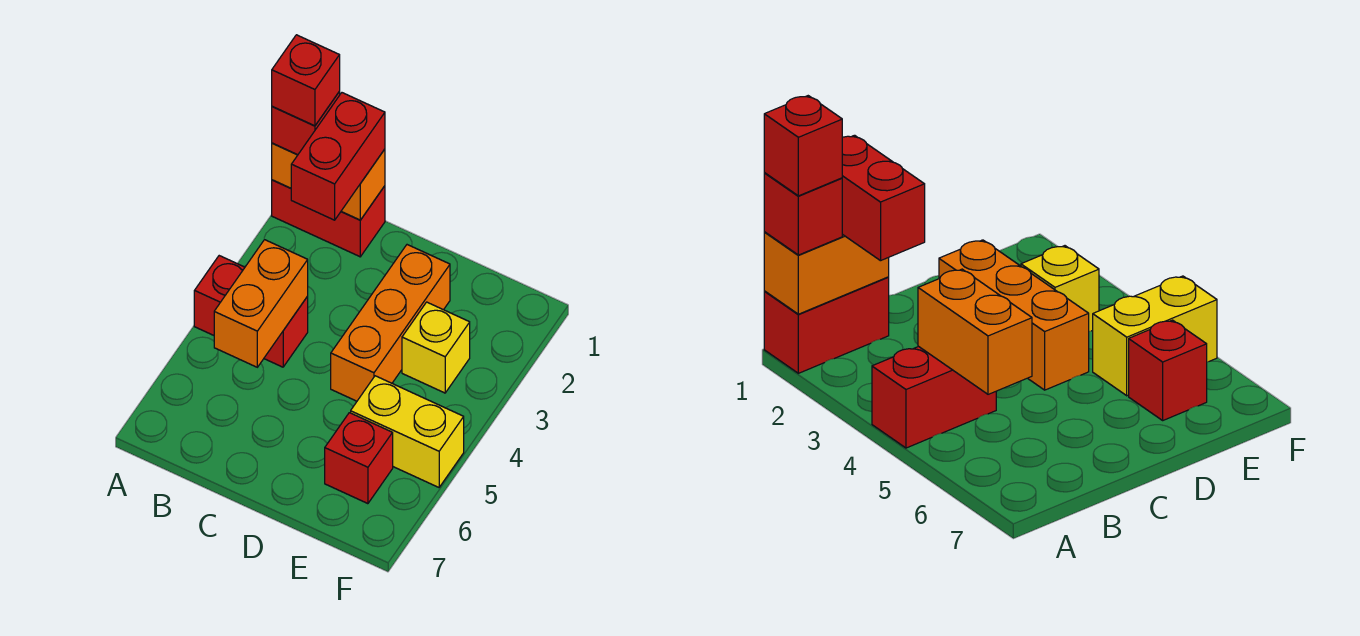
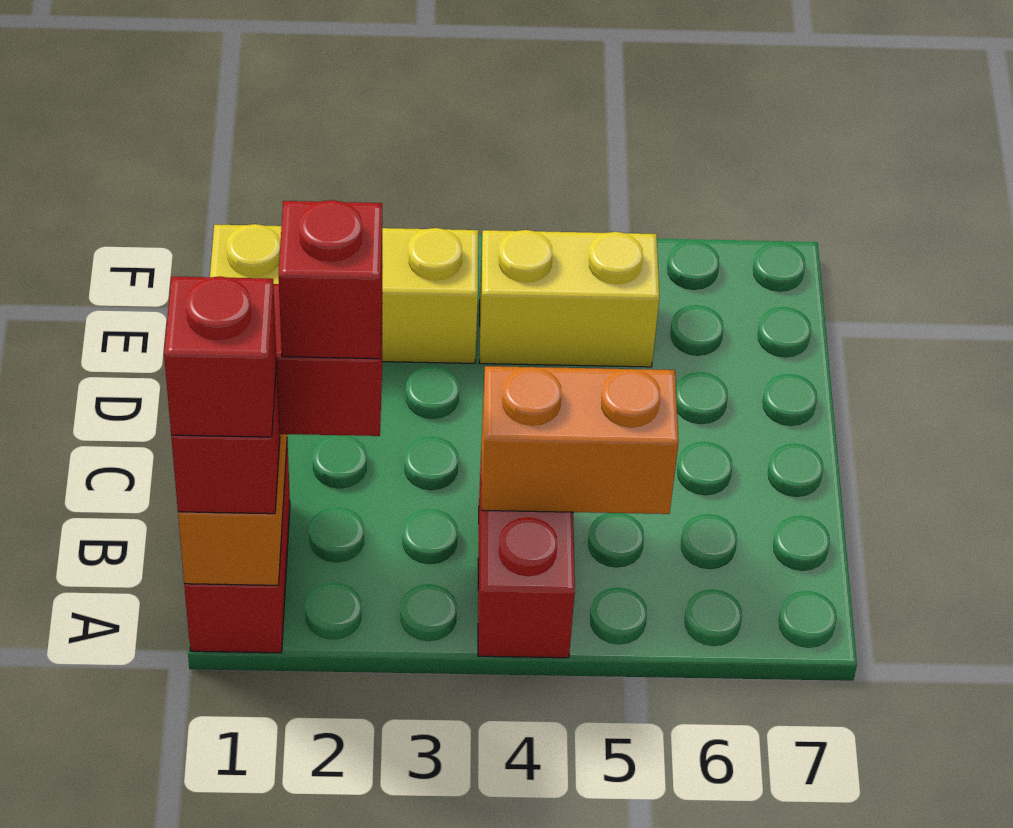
orange brick D2:D4 level 1 -> none
yellow brick E3 level 1 -> yellow brick E1:E3 level 1
yellow brick E5:F5 level 1 -> yellow brick E4:E5 level 1
red brick E6 level 1 -> red brick B2 level 4

